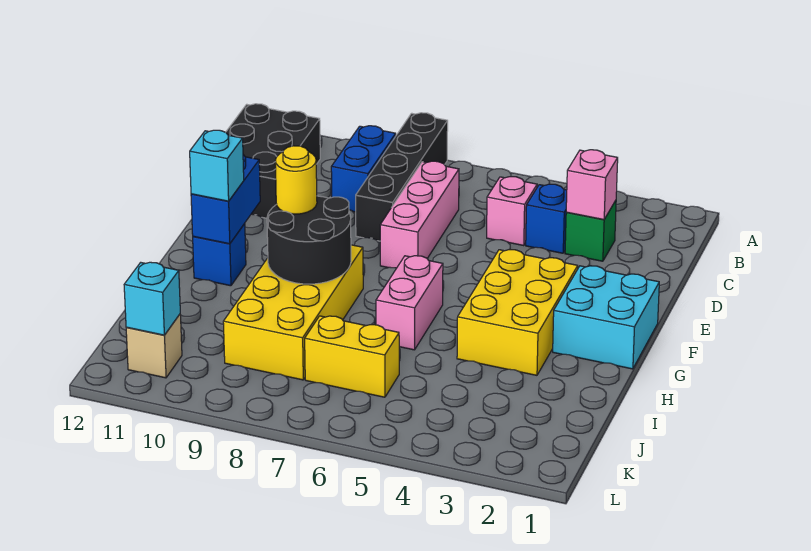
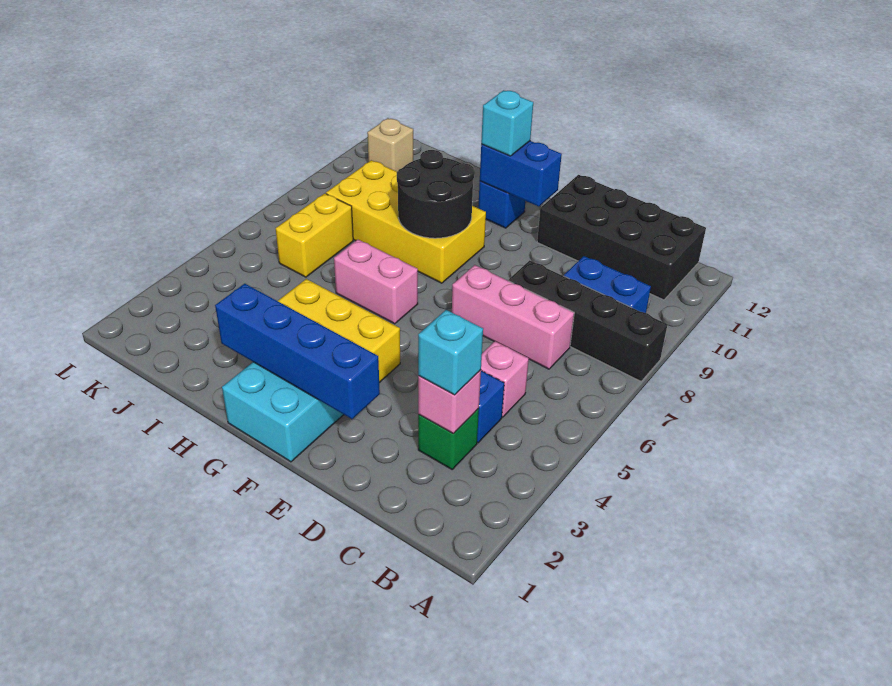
black brick B11:D12 level 1 -> black brick B11:E12 level 1
none -> blue brick E2:H2 level 2
yellow round brick G9 level 3 -> none
cyan brick K11 level 2 -> cyan brick C3 level 3

